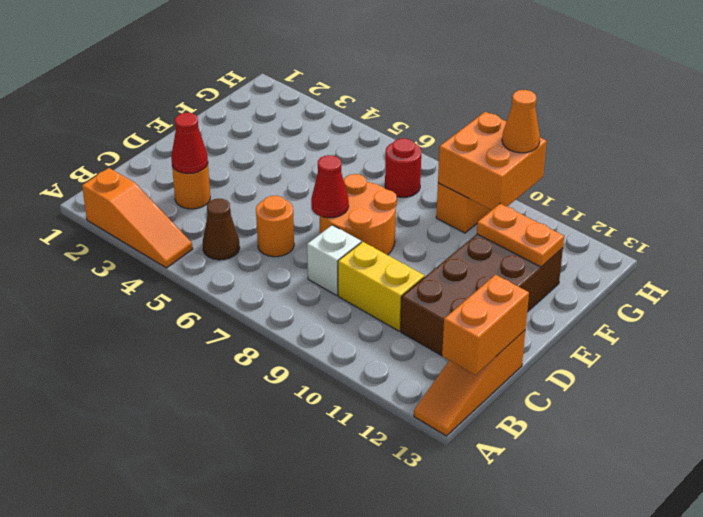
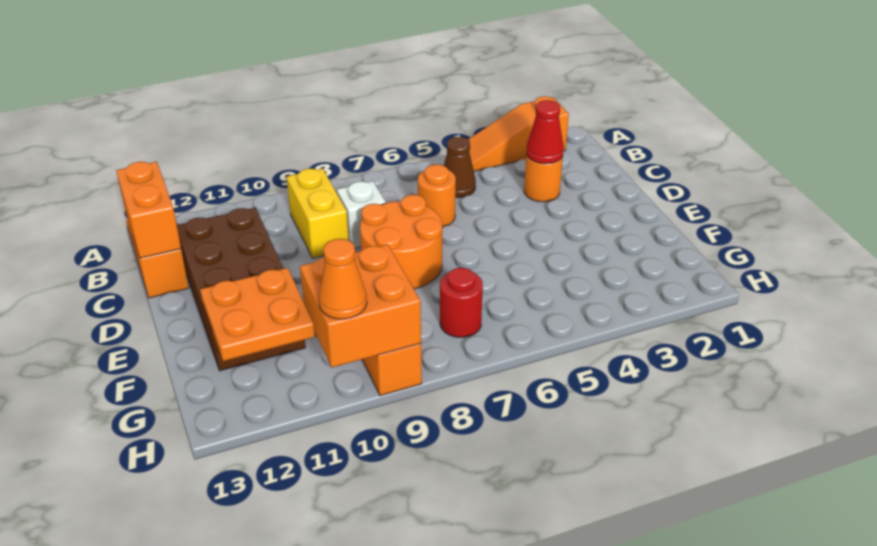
yellow brick C9:C10 level 1 -> yellow brick B9:C9 level 1
red cone D7 level 2 -> none
orange plate F11:F12 level 2 -> orange plate F11:G12 level 2

